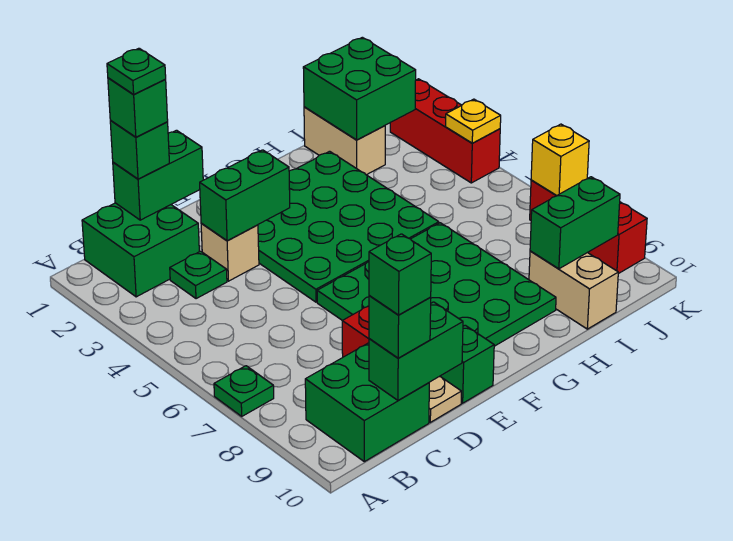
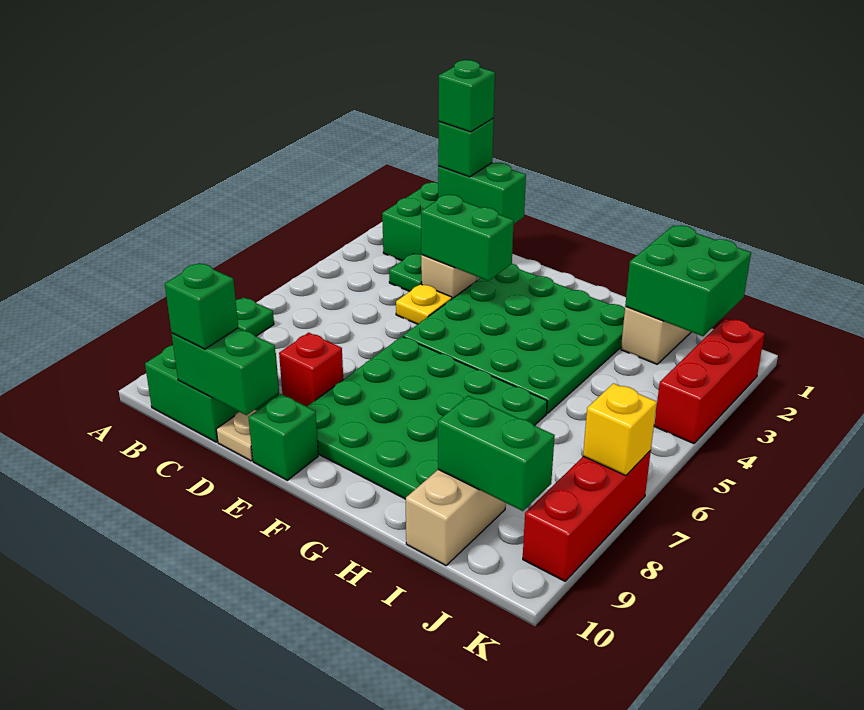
green plate C1 level 5 -> none
green brick C10 level 4 -> none
yellow plate K4 level 2 -> yellow plate D4 level 1

